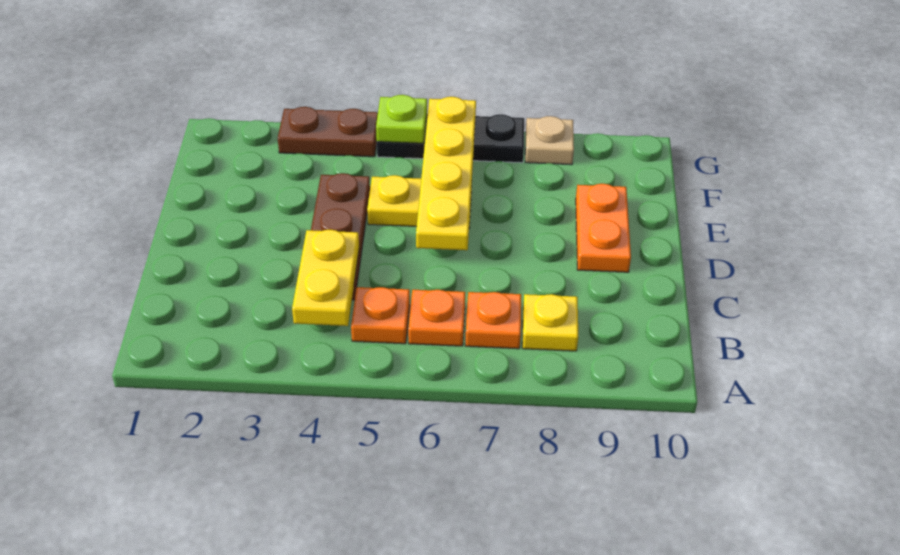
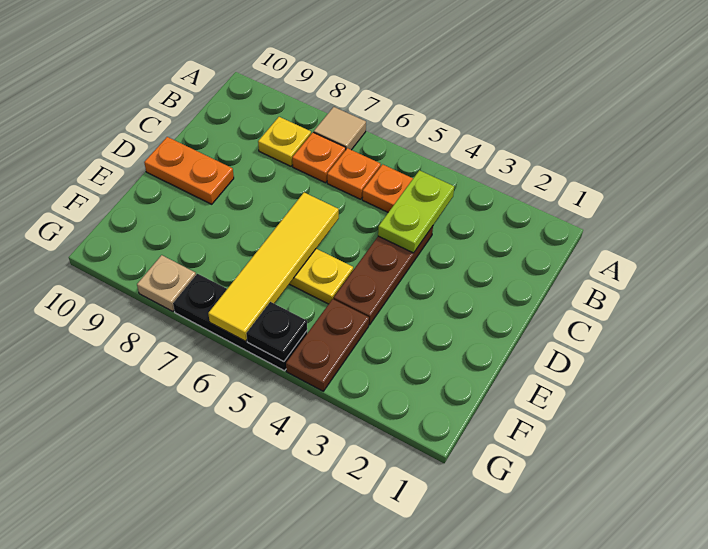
none -> tan tile A7 level 1
yellow plate B4:C4 level 2 -> lime plate B4:C4 level 2
yellow plate D6:G6 level 2 -> yellow tile D6:G6 level 2
orange plate D9:E9 level 1 -> orange plate D9:D10 level 1
brown plate G3:G4 level 1 -> brown plate F4:G4 level 1
lime plate G5 level 2 -> black plate G5 level 2

